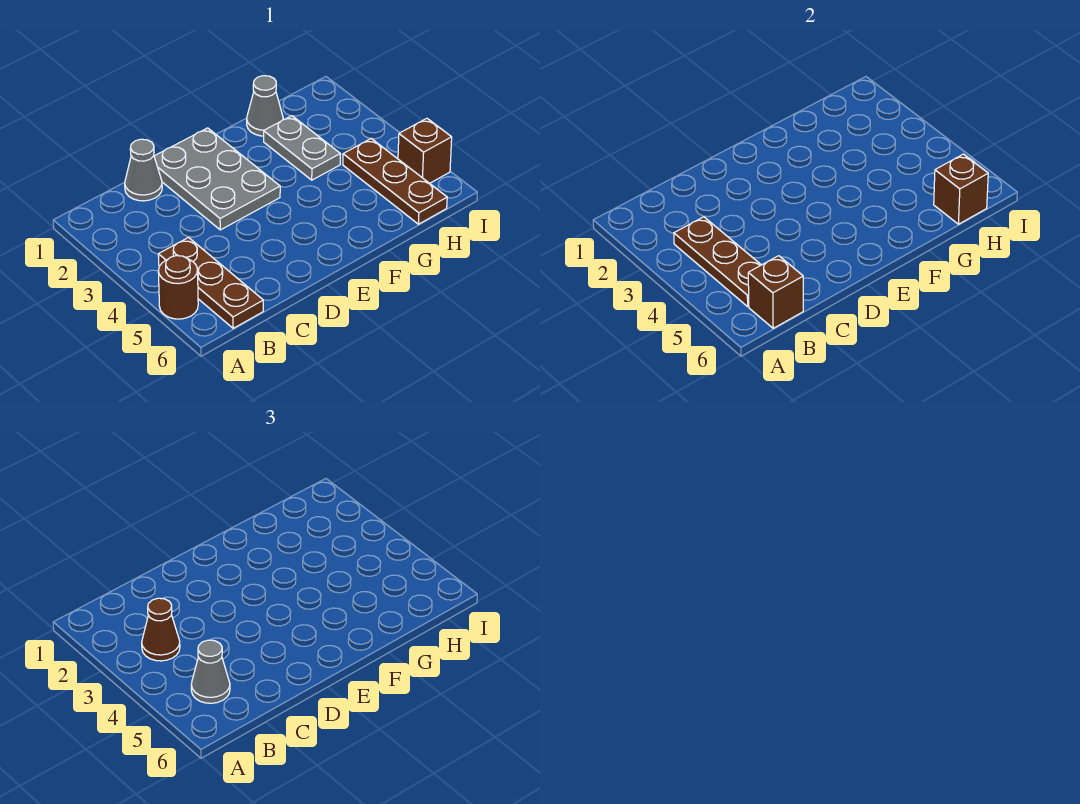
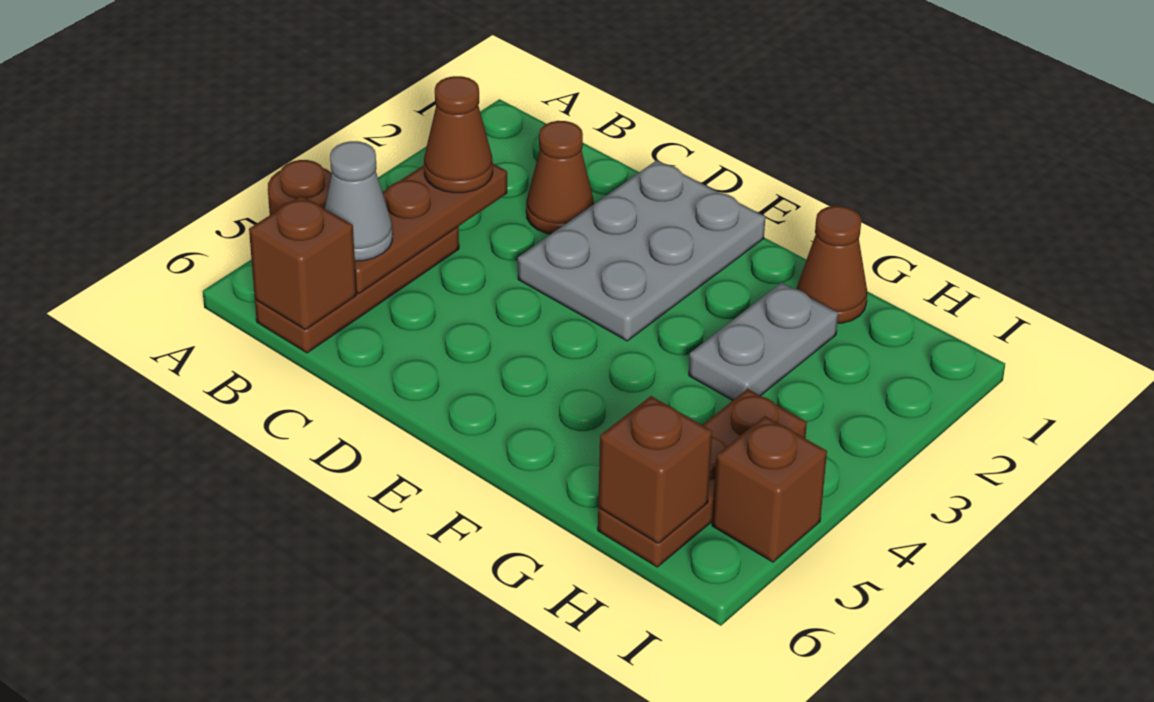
grey cone C1 level 1 -> none
none -> brown cone C2 level 1
grey cone G1 level 1 -> brown cone G1 level 1

